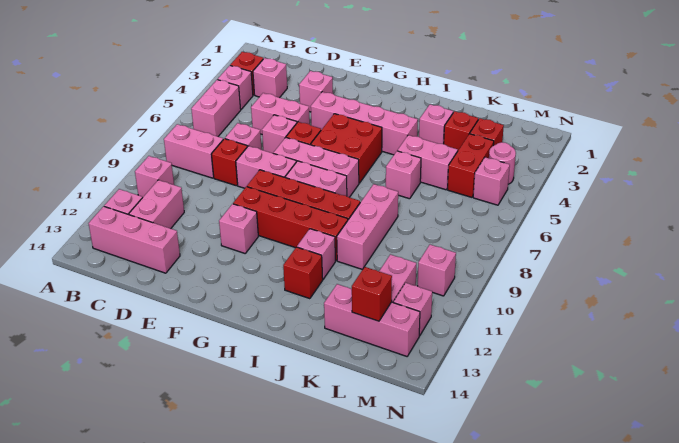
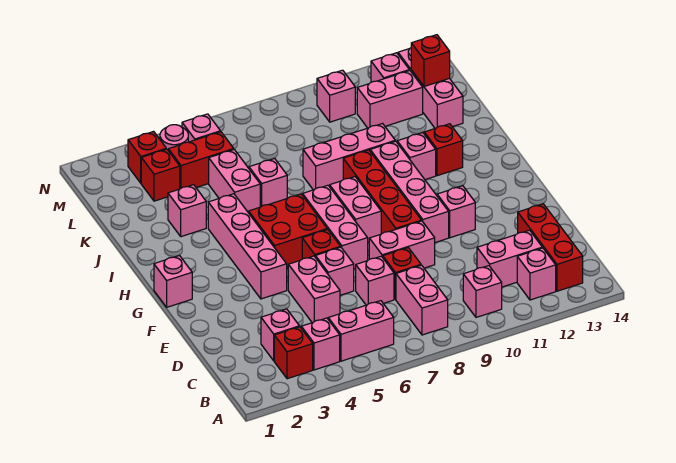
pink brick B13:D13 level 1 -> red brick B13:D13 level 1
pink brick E3 level 1 -> pink brick G1 level 1
pink brick E8:F8 level 1 -> pink brick E8:E9 level 1
red brick F10:I10 level 1 -> pink brick F10:I10 level 1
red brick K3 level 1 -> red brick M3 level 1

